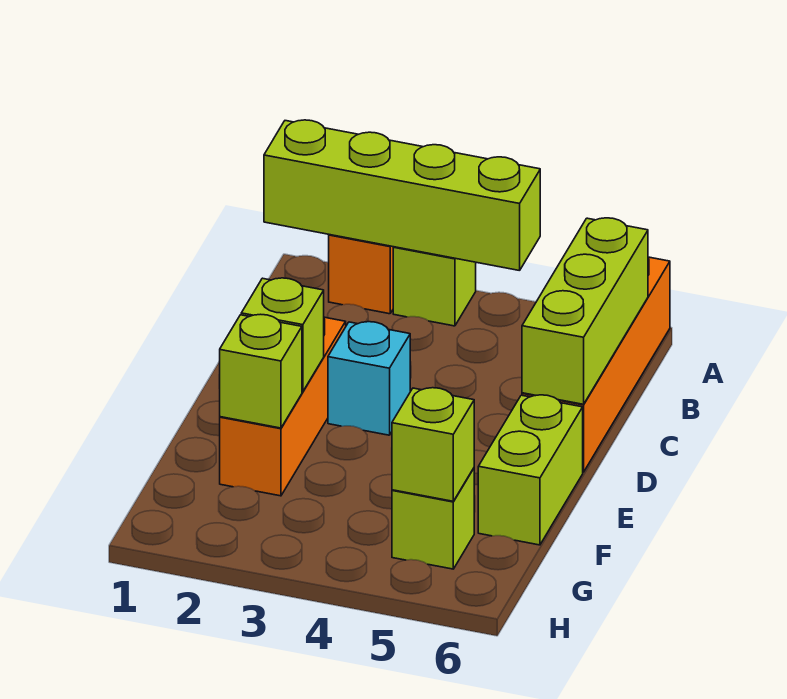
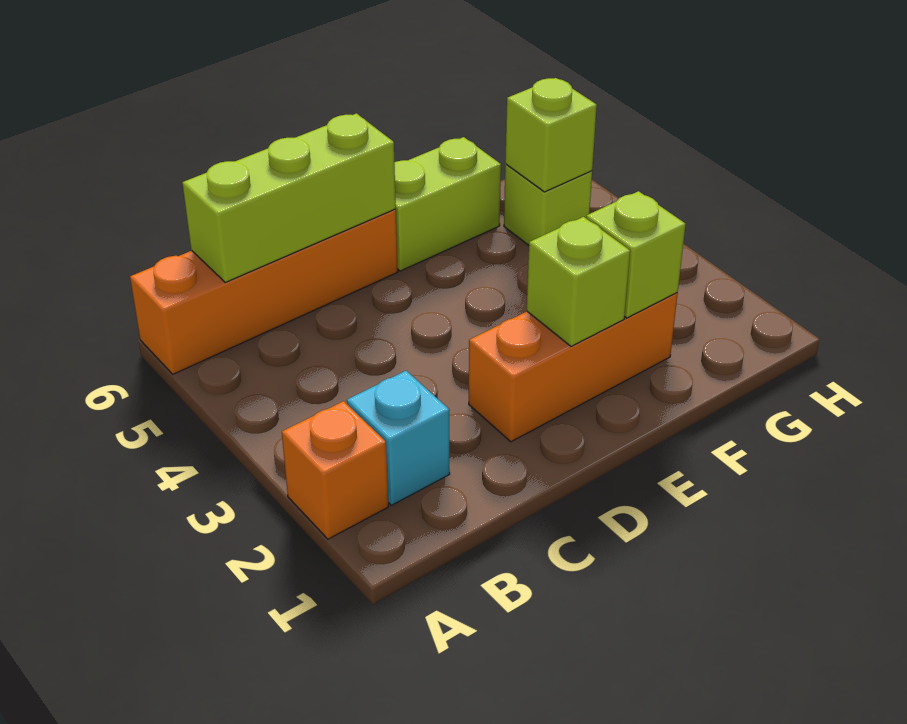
lime brick A1:A4 level 2 -> none
lime brick A3 level 1 -> none
cyan brick D3 level 1 -> cyan brick B2 level 1

